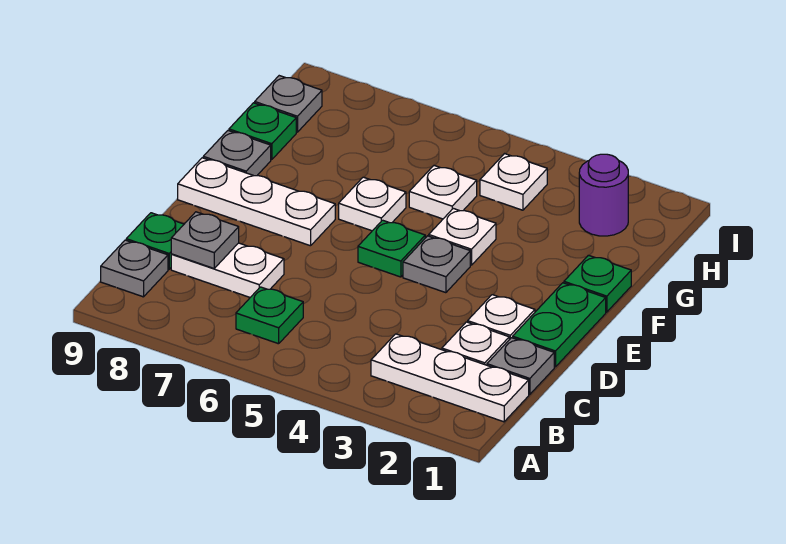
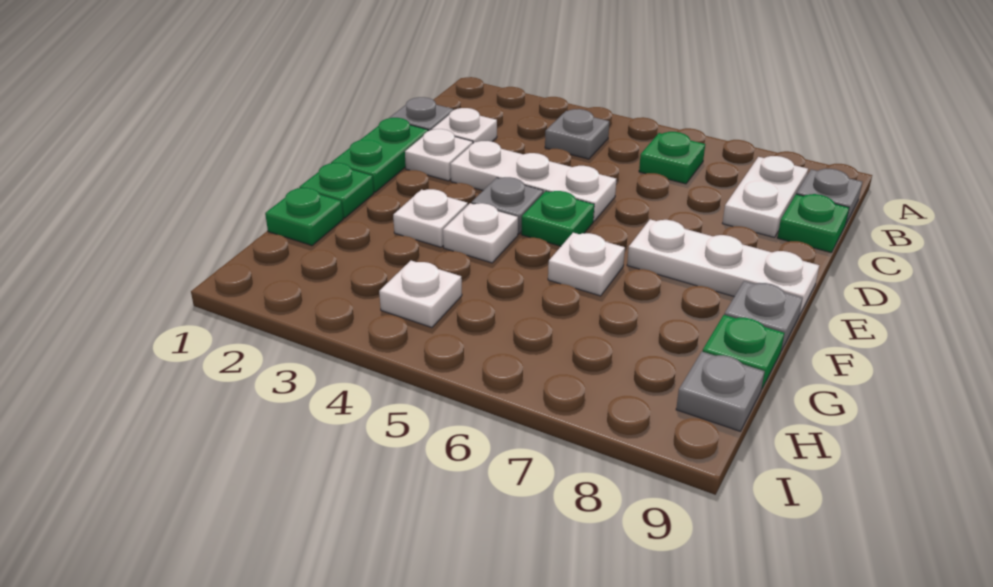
white plate B1:B3 level 1 -> white plate D3:D5 level 1
white plate C7:C8 level 1 -> white plate B8:C8 level 1
grey plate C8 level 2 -> grey plate B4 level 1
none -> green plate G1 level 1
white plate G5 level 1 -> white plate F3 level 1
purple round brick H2 level 1 -> none

